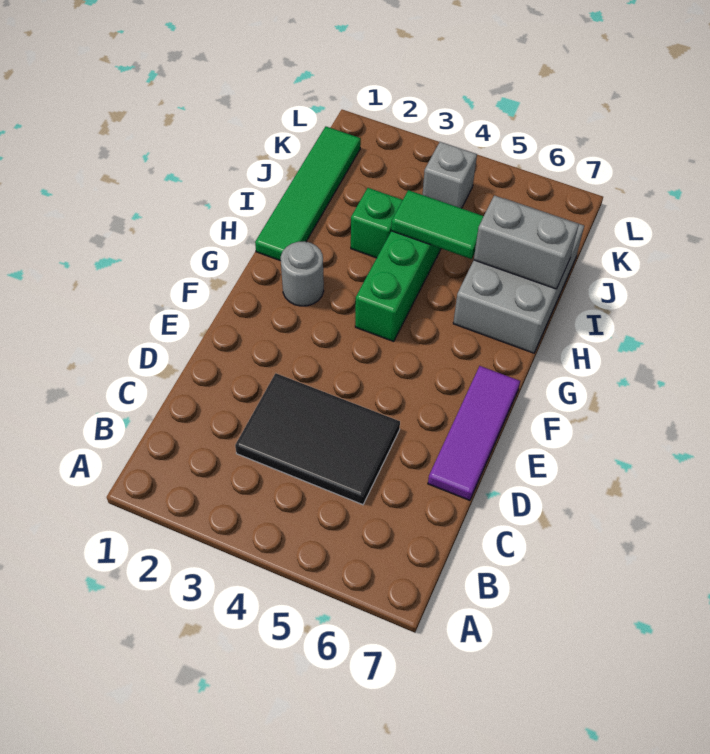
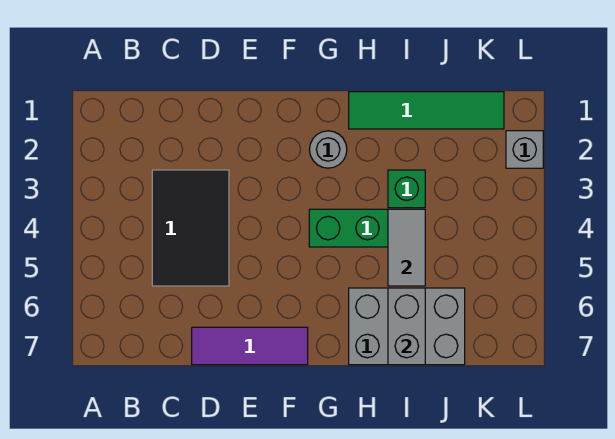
green tile I4:I5 level 2 -> grey tile I4:I5 level 2
grey brick K4 level 1 -> grey brick L2 level 1

